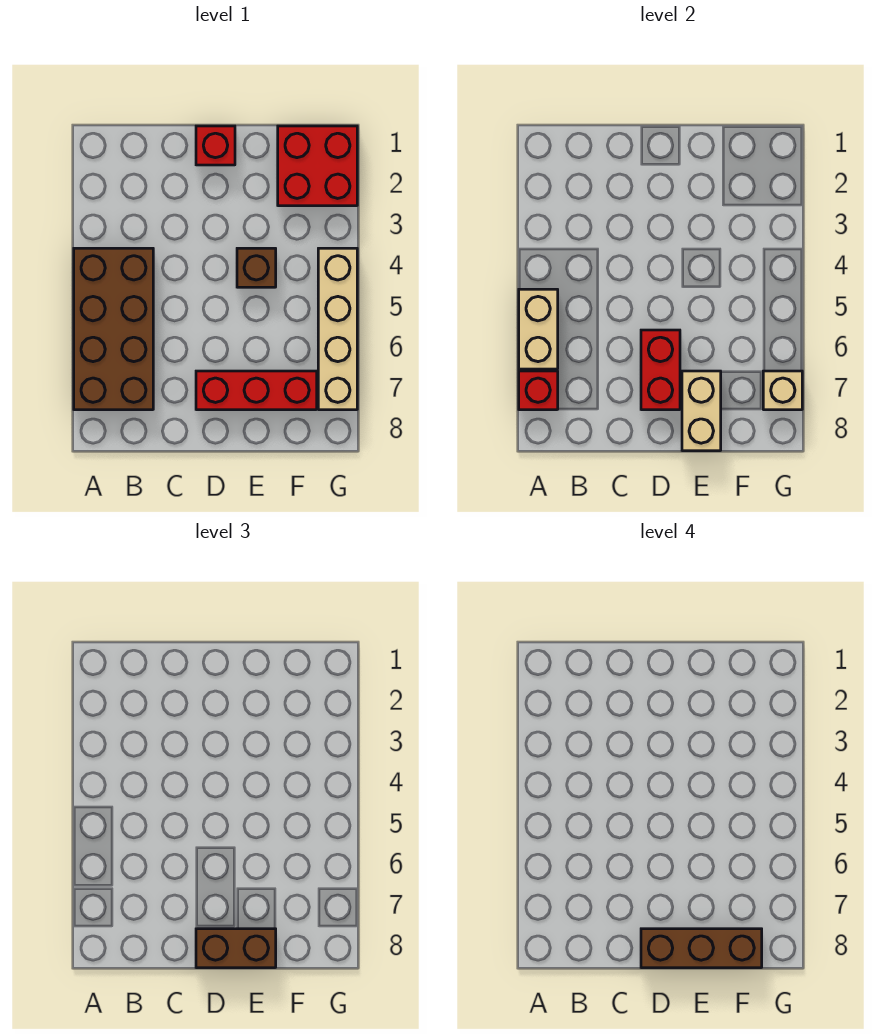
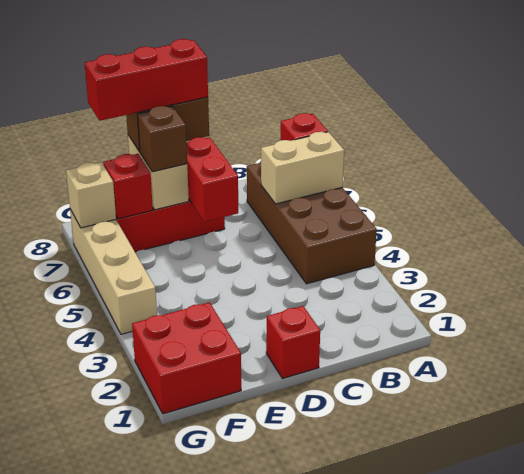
tan brick A5:A6 level 2 -> tan brick A6:B6 level 2
brown brick D8:F8 level 4 -> red brick D8:F8 level 4
brown brick E4 level 1 -> brown brick E7 level 3
none -> red brick F7 level 2

